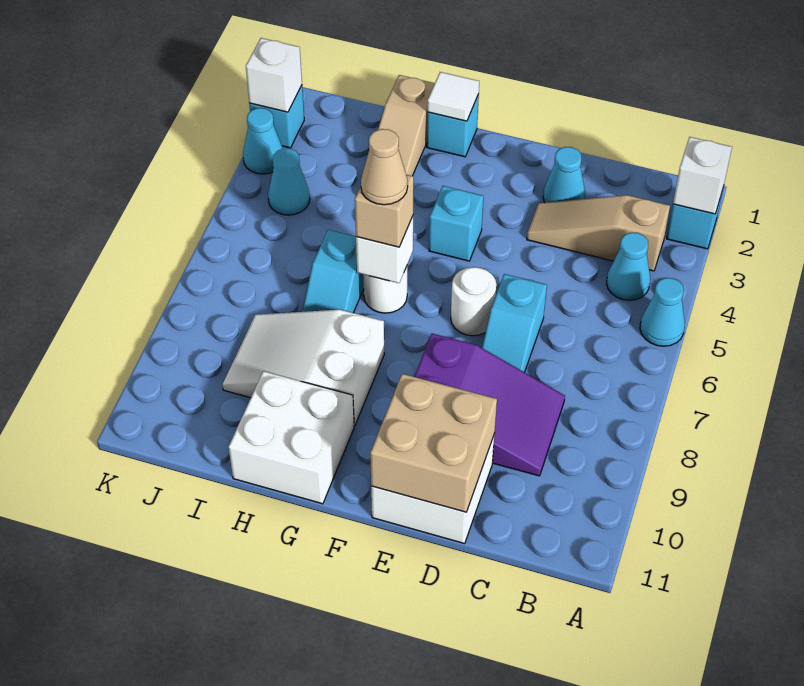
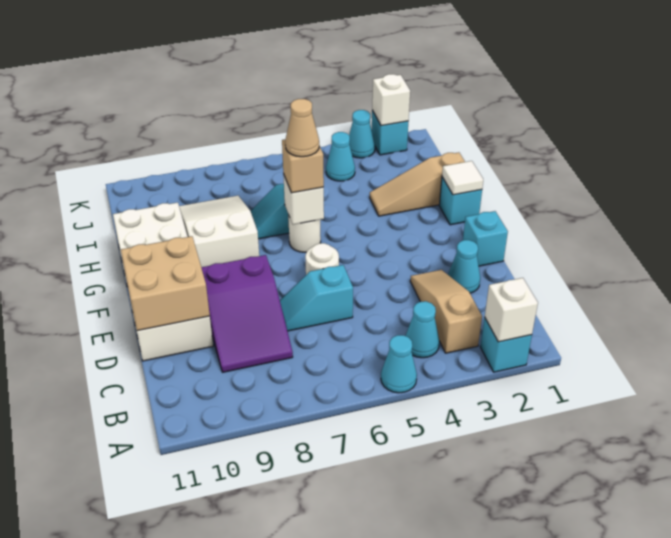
cyan brick F4 level 1 -> cyan brick E1 level 1

